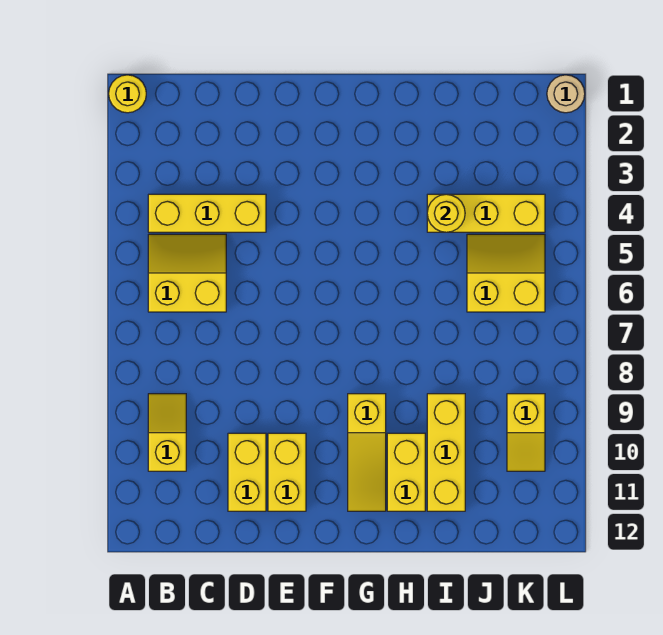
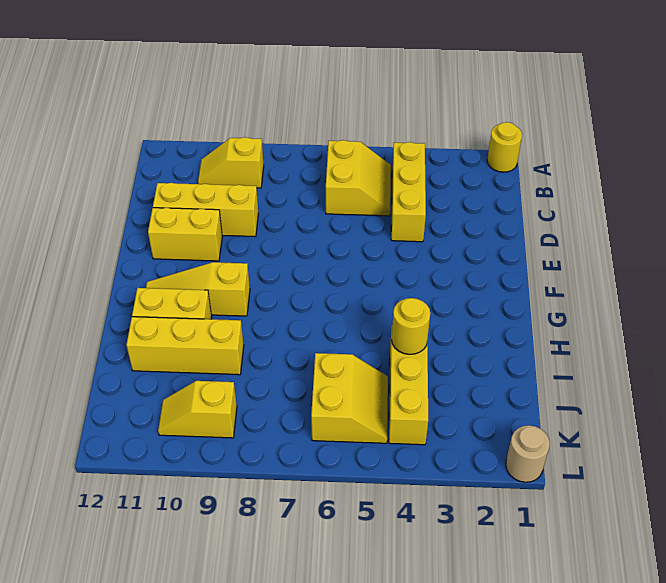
yellow slope B9:B10 level 1 top 10 -> yellow slope B9:B10 level 1 top 9
yellow brick D10:D11 level 1 -> yellow brick D9:D11 level 1

